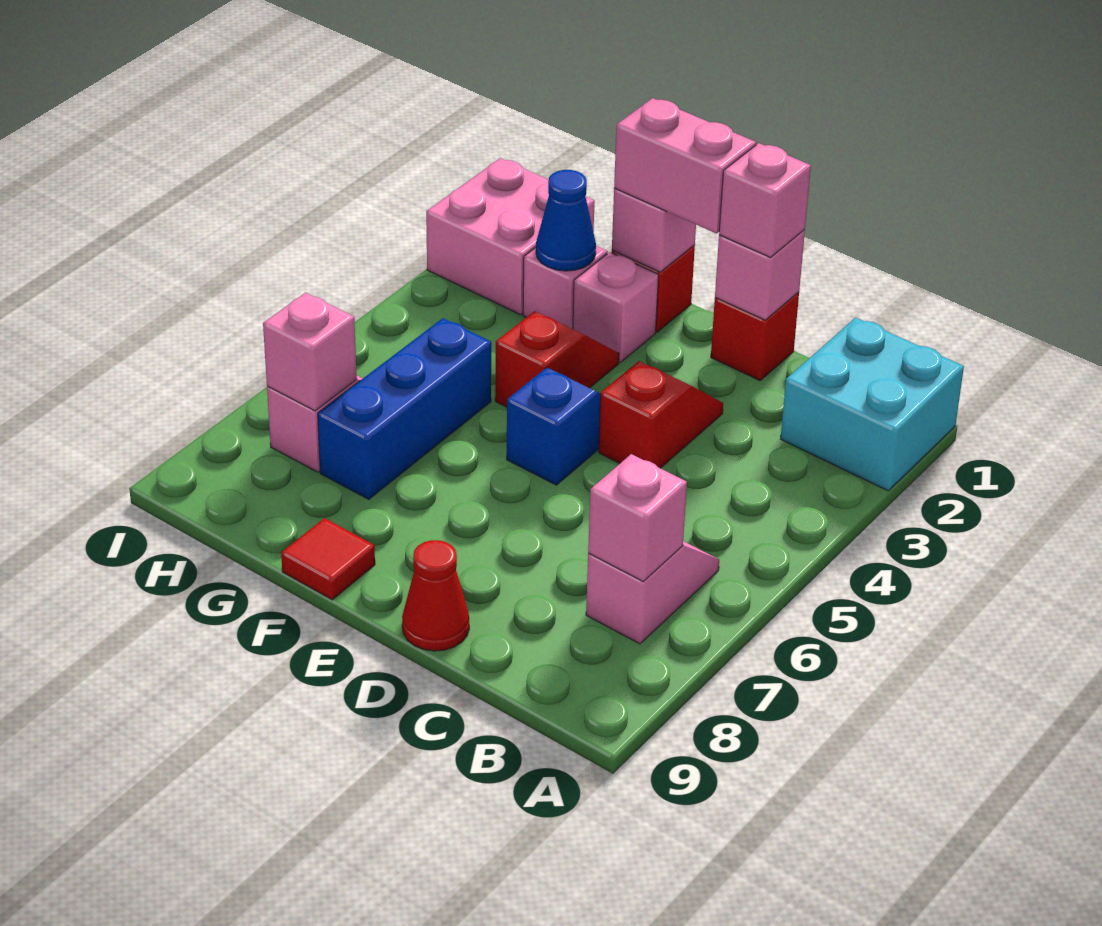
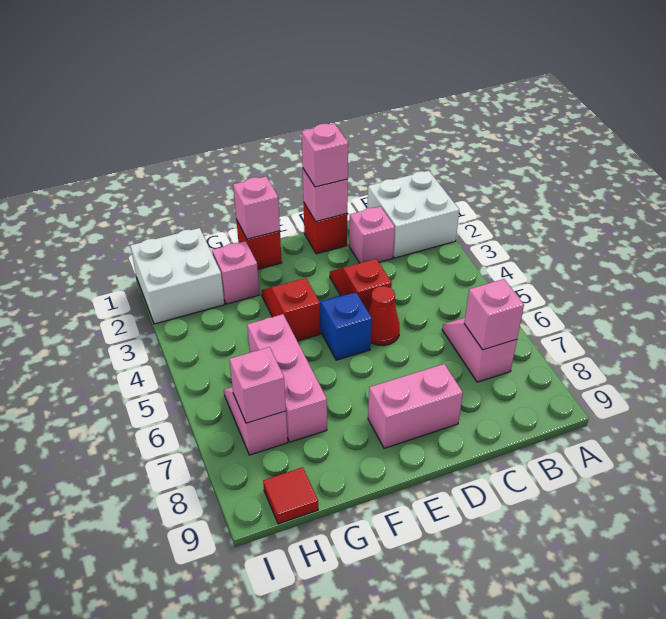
cyan brick A1:B2 level 1 -> white brick A1:B2 level 1
red cone D9 level 1 -> red cone D5 level 1
pink brick E1:F1 level 3 -> pink brick D8:E8 level 1
pink brick F2 level 1 -> pink brick C2 level 1
red tile F9 level 1 -> red tile H9 level 1
blue cone G2 level 2 -> none
blue brick G5:G7 level 1 -> pink brick G5:G7 level 1
pink brick H1:I2 level 1 -> white brick H1:I2 level 1

